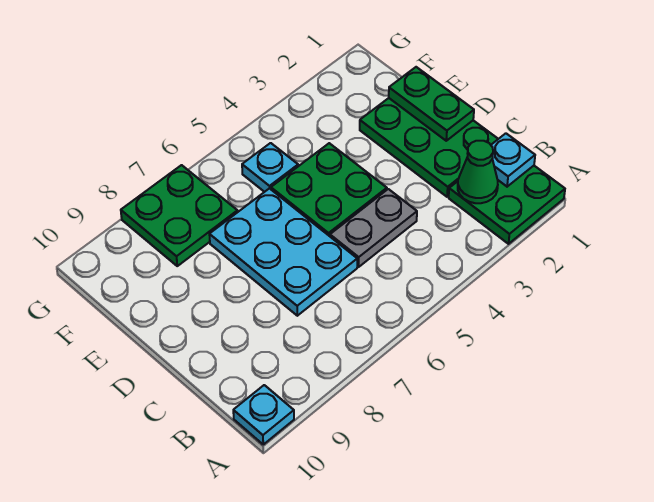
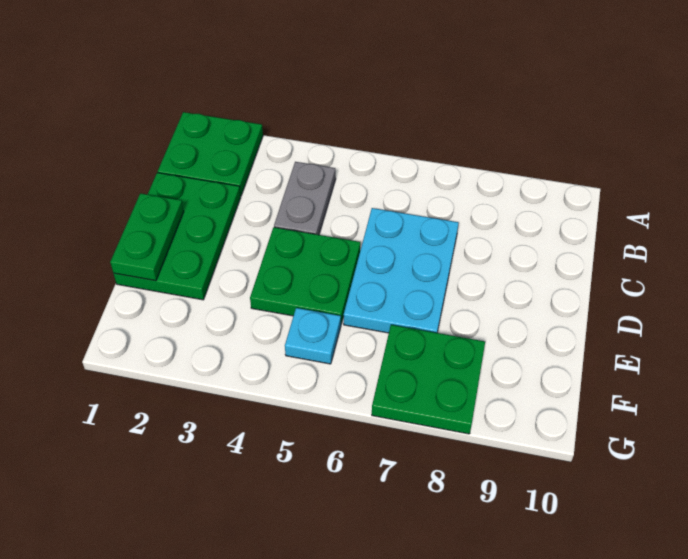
cyan plate A10 level 1 -> none
cyan plate B1 level 2 -> none
green cone B2 level 2 -> none
grey plate C4:C5 level 1 -> grey plate B4:C4 level 1

